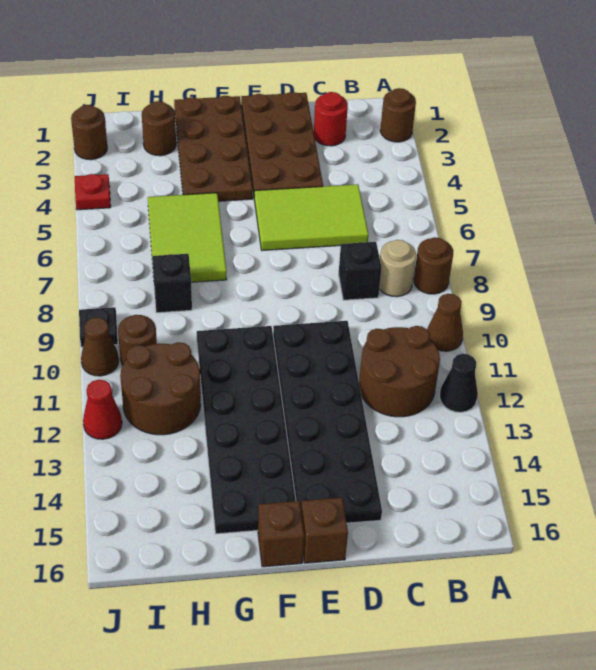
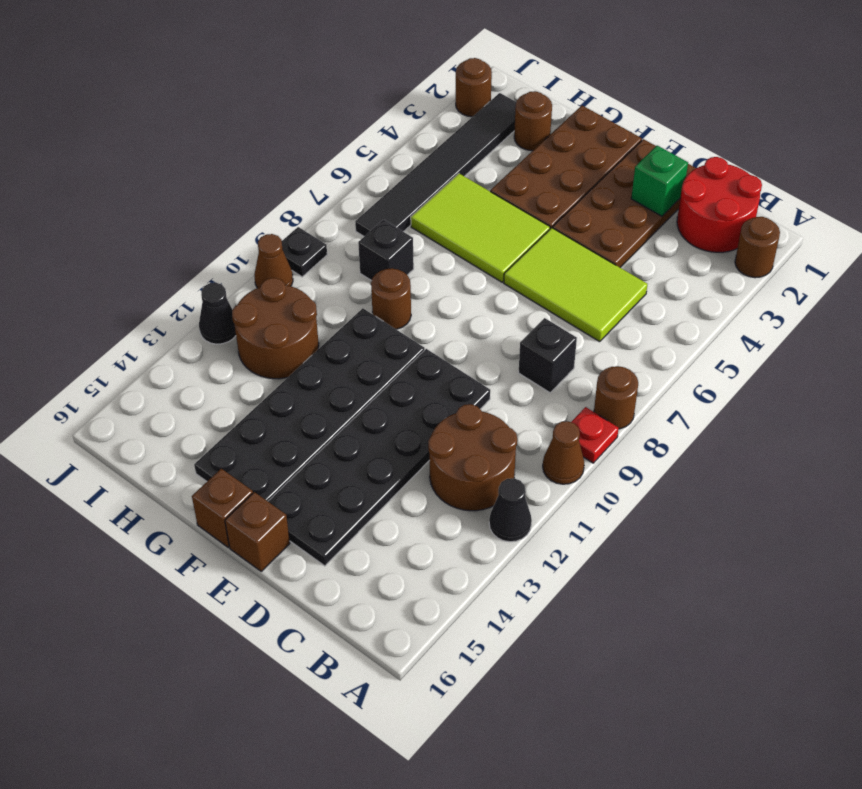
tan round brick B8 level 1 -> none
red round brick C2 level 1 -> red round brick B1:C2 level 1
none -> green brick D2 level 2
lime tile G5:H7 level 1 -> lime tile F5:H6 level 1
none -> black tile I2:I7 level 1
brown round brick I10 level 1 -> brown round brick G9 level 1
red plate J4 level 1 -> red plate A9 level 1
red cone J12 level 1 -> black cone J12 level 1

